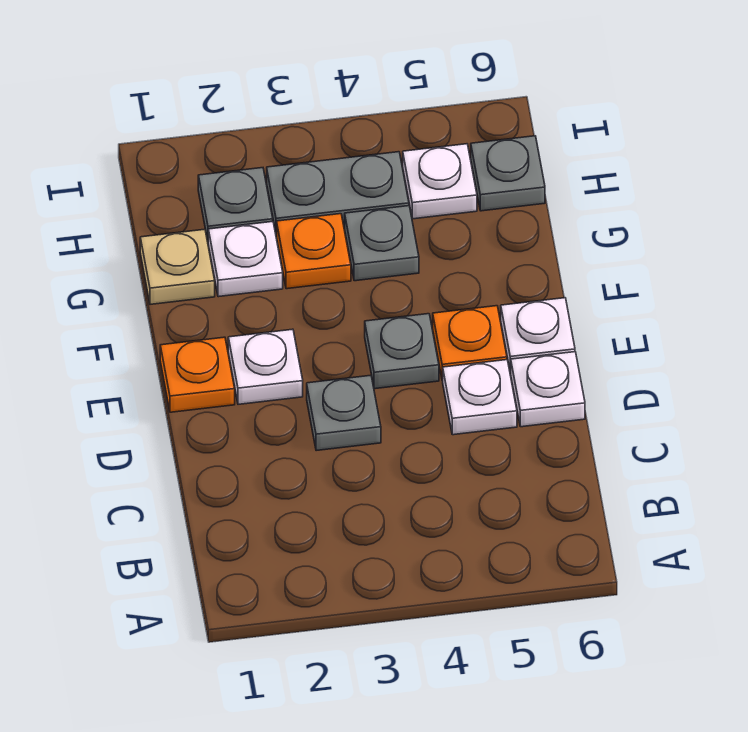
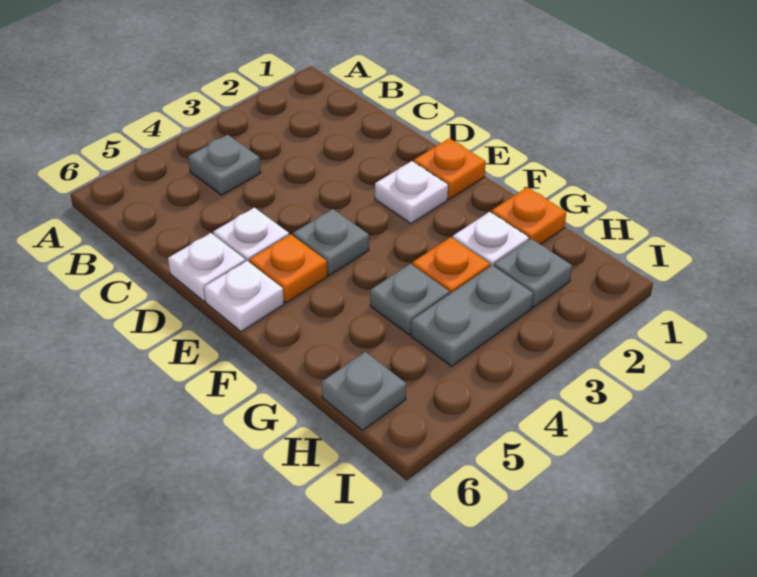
grey plate D3 level 1 -> grey plate B4 level 1
tan plate G1 level 1 -> orange plate G1 level 1
white plate H5 level 1 -> none

